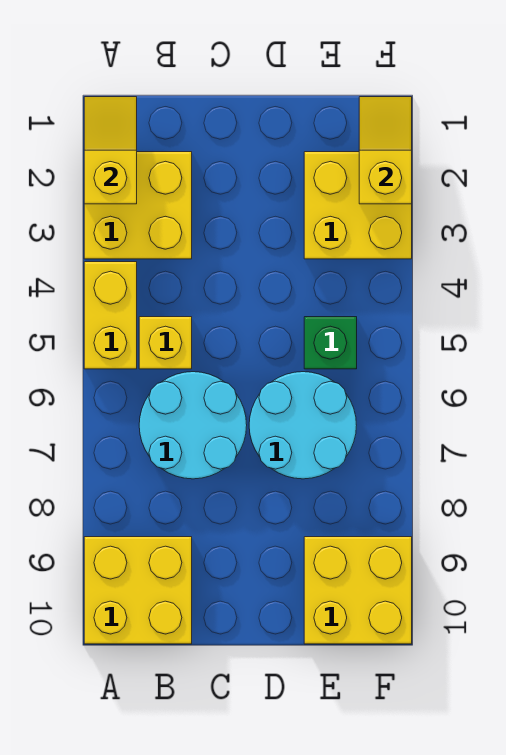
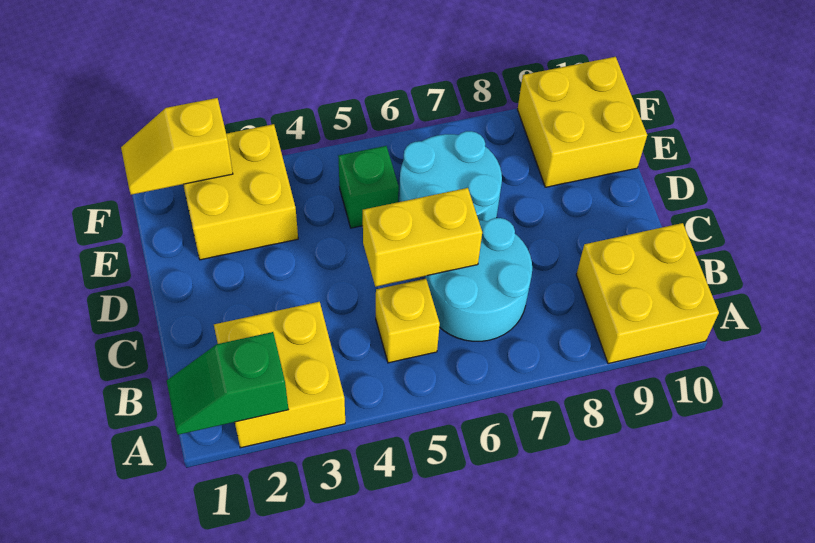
yellow slope A1:A2 level 2 top 2 -> green slope A1:A2 level 2 top 2
yellow brick A4:A5 level 1 -> yellow brick C5:C6 level 2

